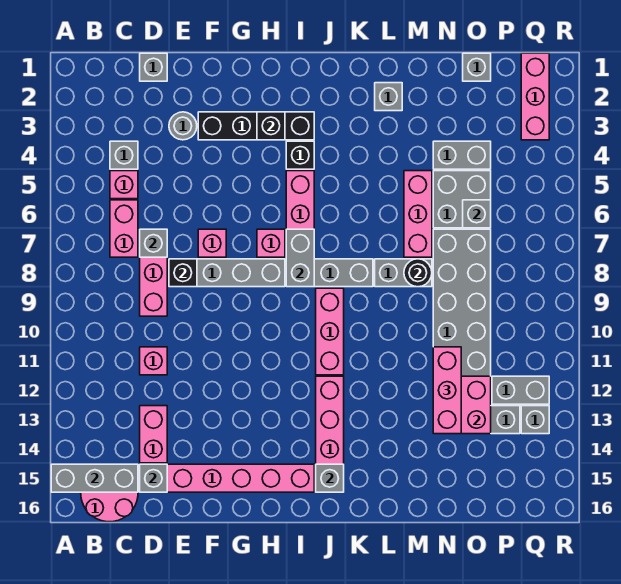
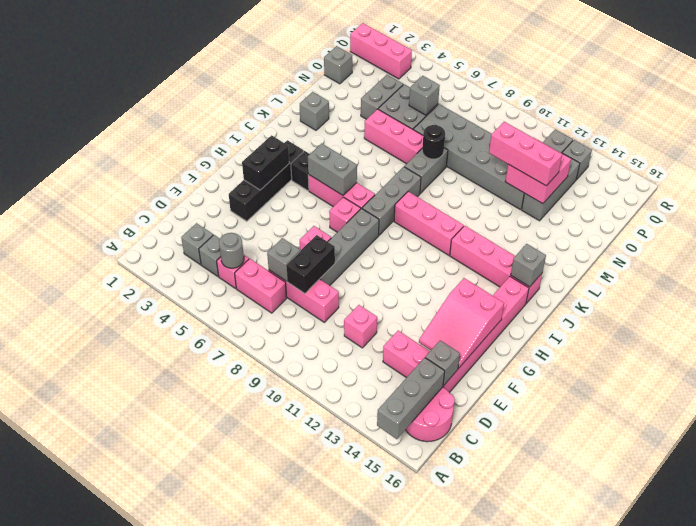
grey brick D1 level 1 -> grey brick C3 level 1
grey round brick E3 level 1 -> grey round brick C5 level 2
black brick E8 level 2 -> black brick D8:E8 level 2
none -> pink slope E14:G15 level 2 top G
black brick H3 level 2 -> black brick G3:H3 level 2
grey brick I7:I8 level 2 -> grey brick I5:I6 level 2

